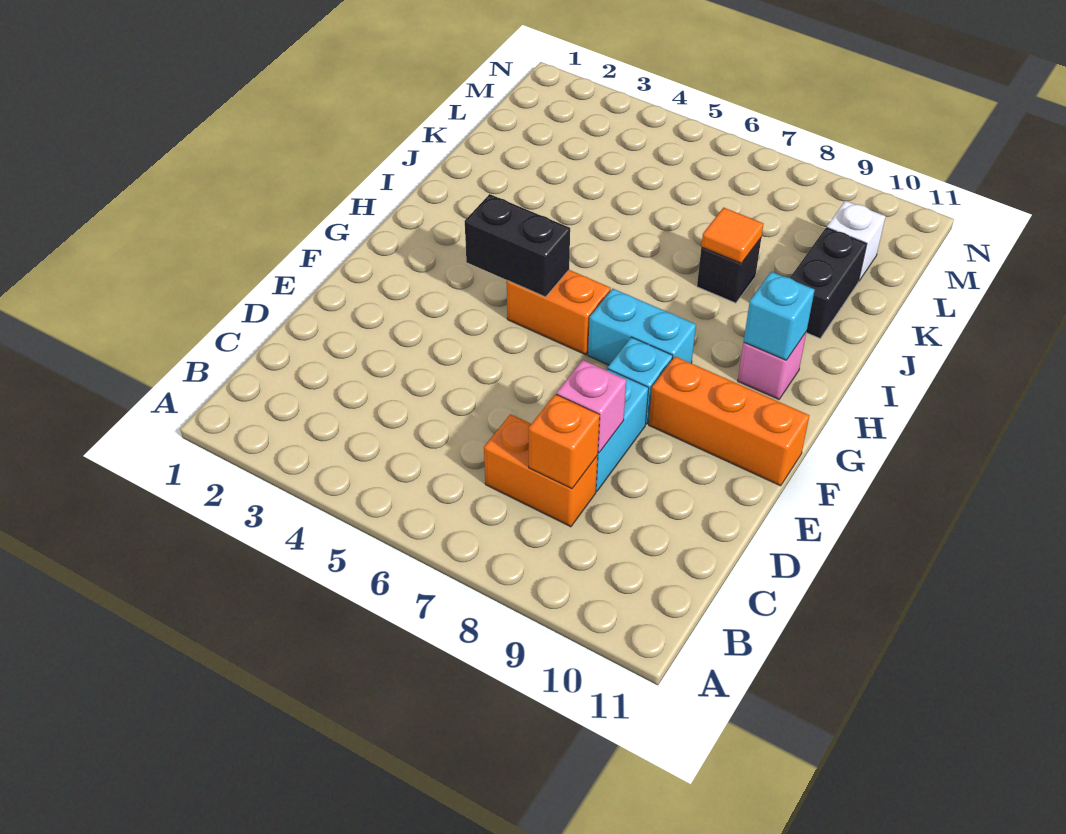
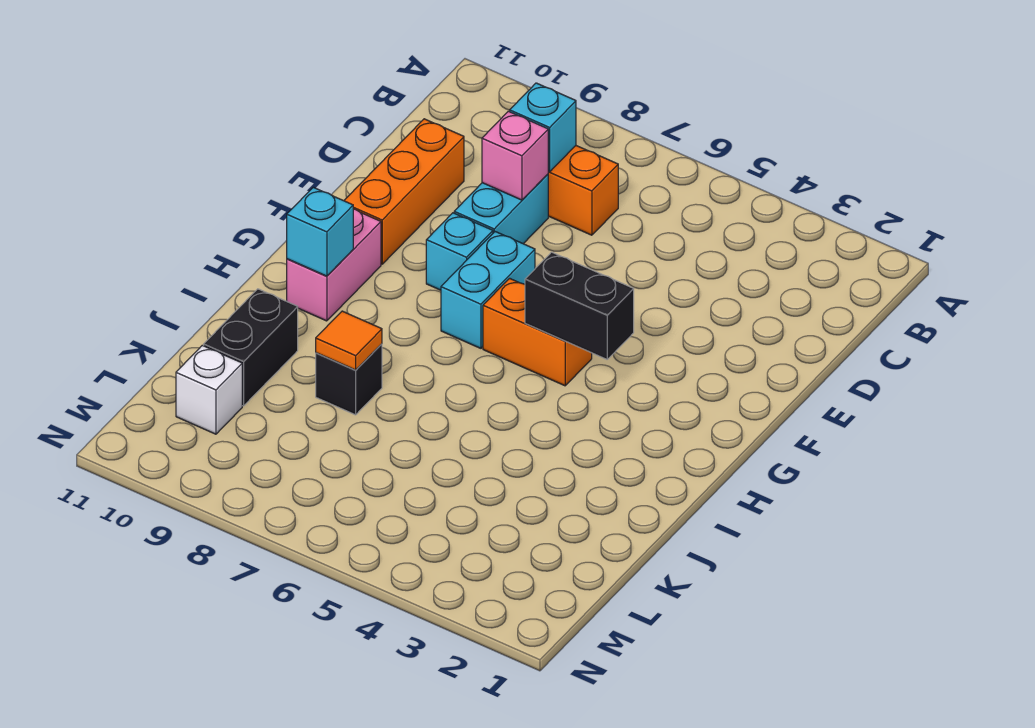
orange brick C8 level 2 -> cyan brick C8 level 2
orange brick F9:F11 level 1 -> orange brick D10:F10 level 1
cyan brick G7:G8 level 1 -> cyan brick F7:G7 level 1
pink brick H10 level 1 -> pink brick G10:H10 level 1

